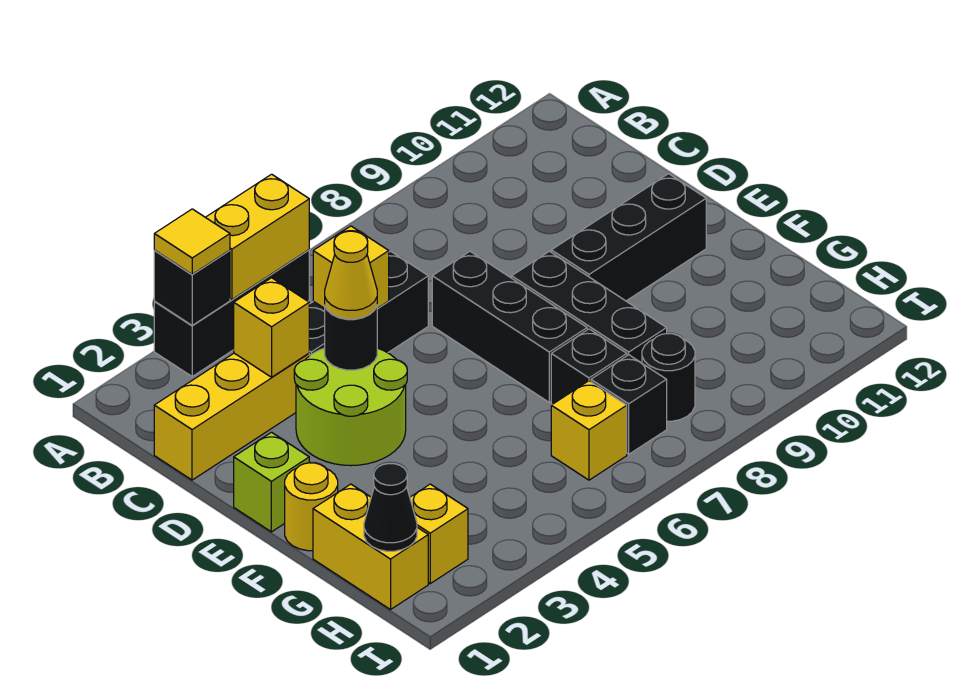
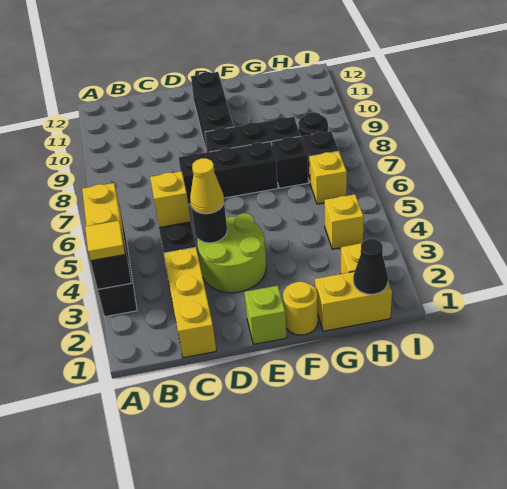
yellow brick C3 level 2 -> yellow brick H4 level 1

